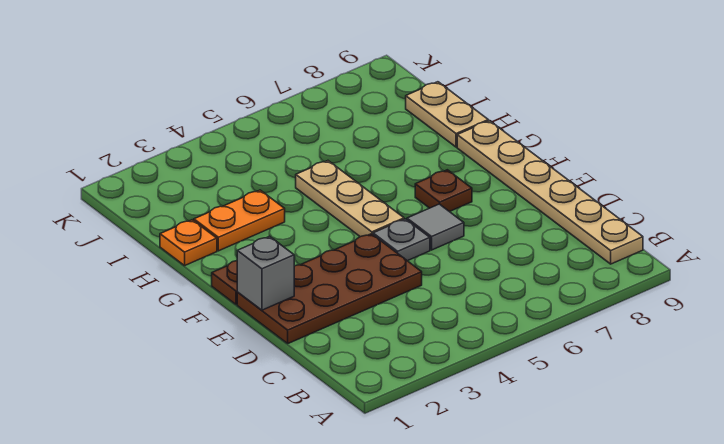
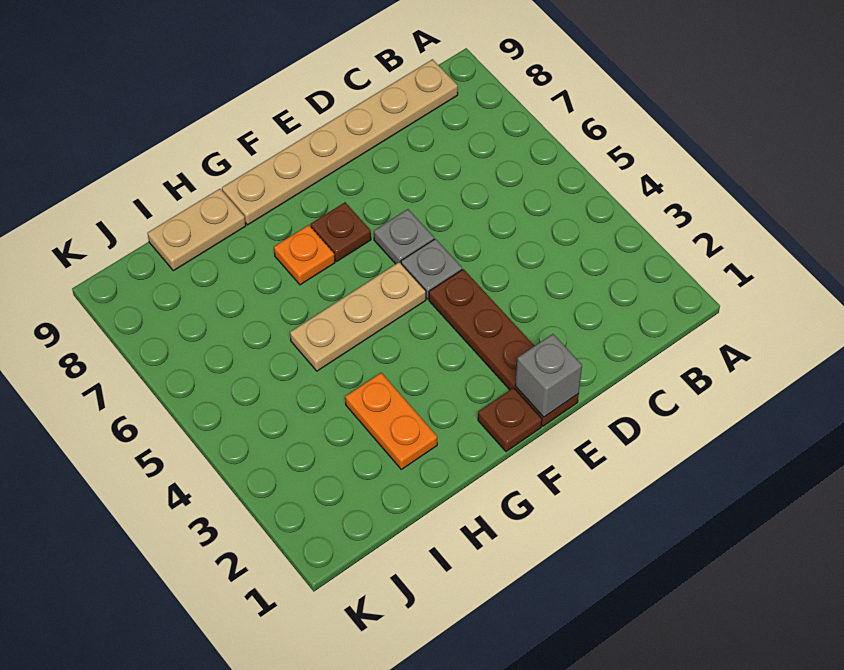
brown plate D1:E4 level 1 -> brown plate E1:E4 level 1
grey tile E6 level 1 -> grey plate E6 level 1
orange plate H1 level 1 -> orange plate G7 level 1

